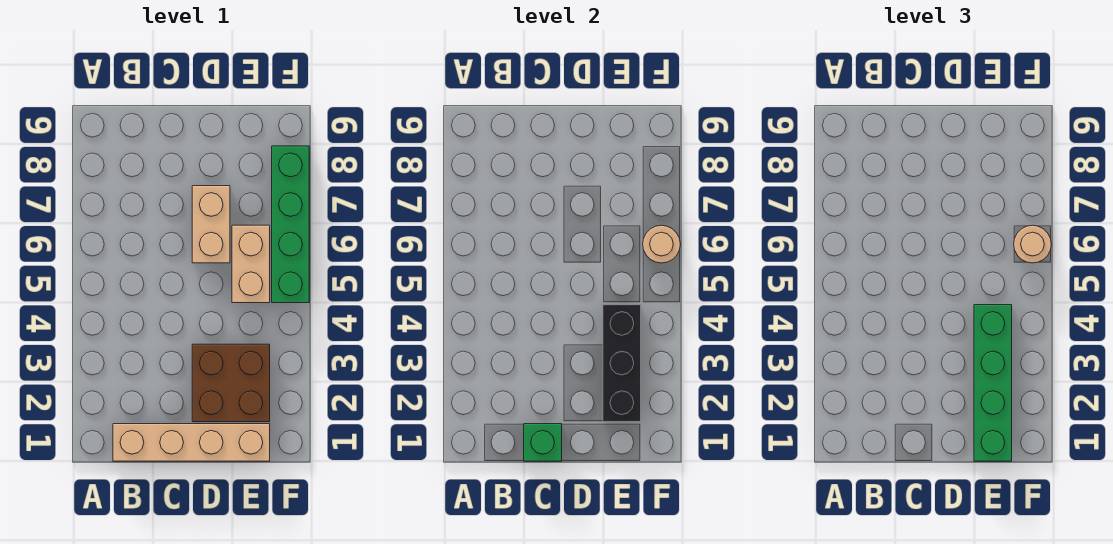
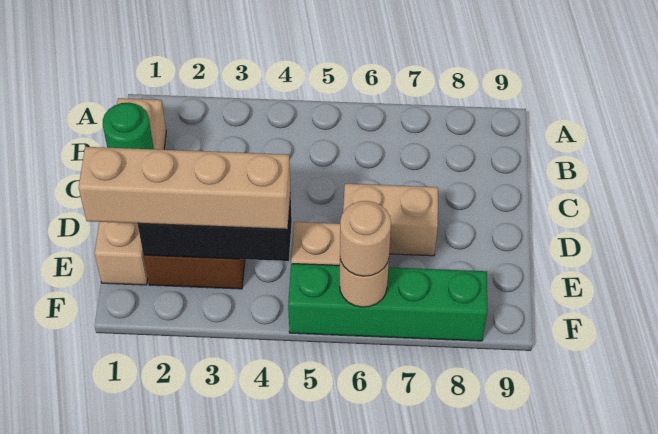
green brick C1 level 2 -> green round brick C1 level 2
green brick E1:E4 level 3 -> tan brick E1:E4 level 3

